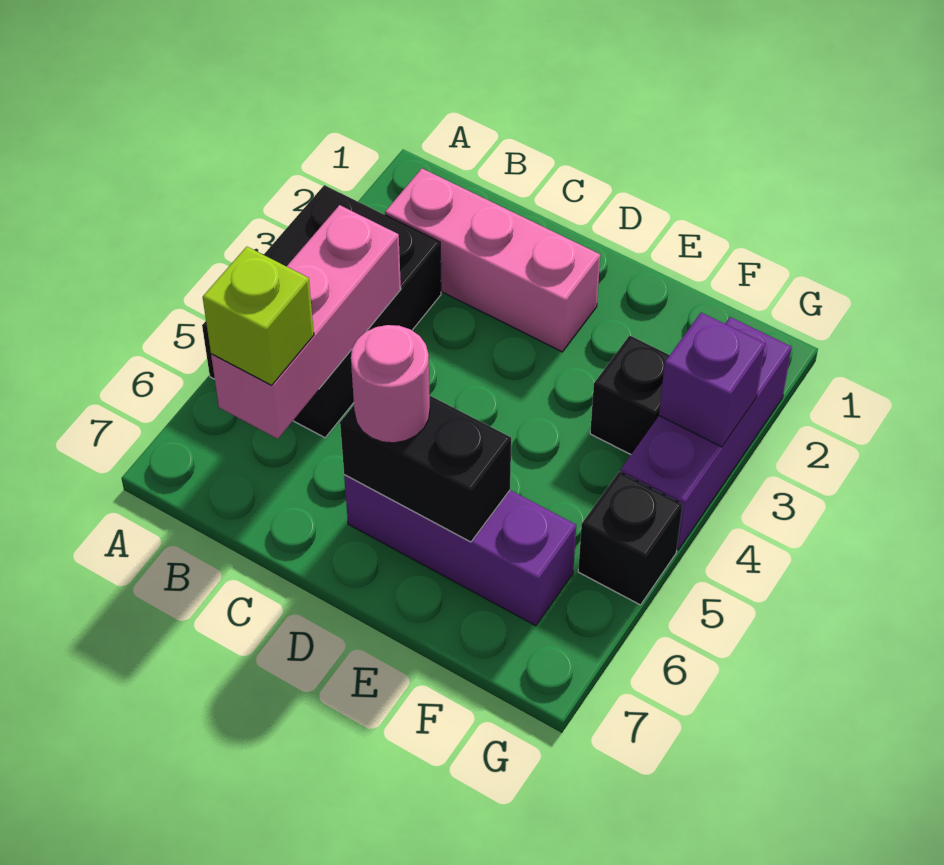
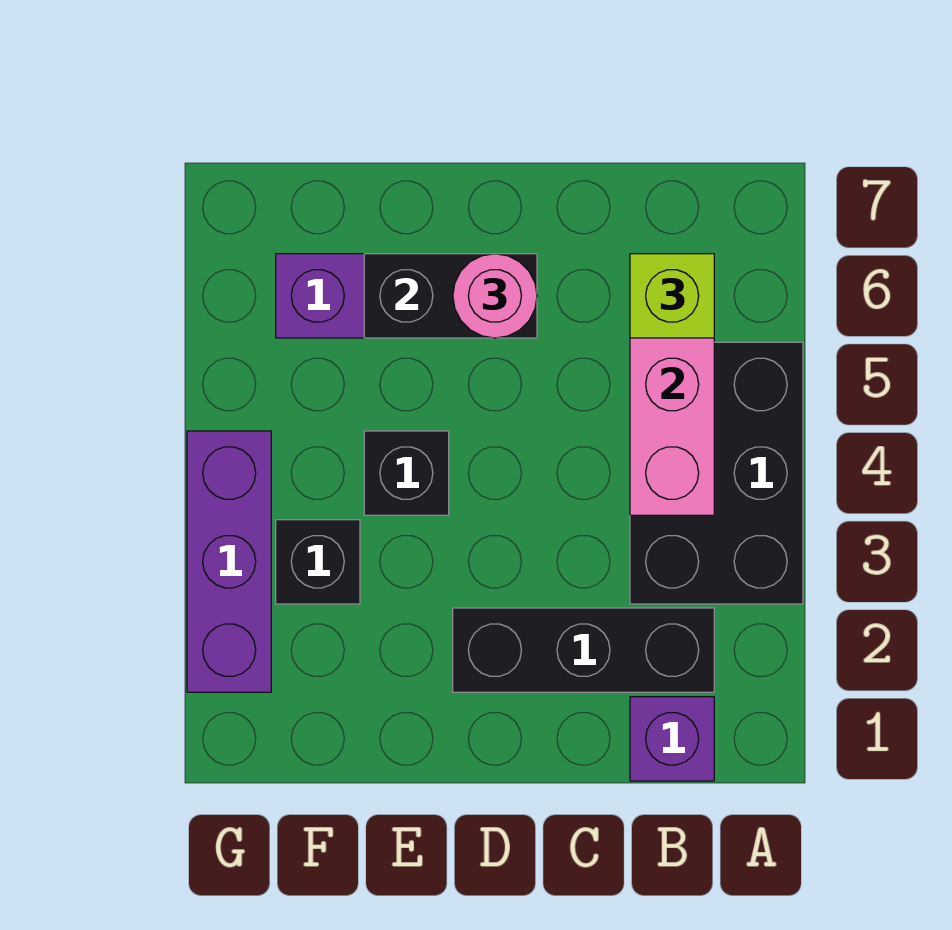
pink brick B2:D2 level 1 -> black brick B2:D2 level 1
purple brick G3 level 2 -> purple brick B1 level 1
black brick G5 level 1 -> black brick E4 level 1

